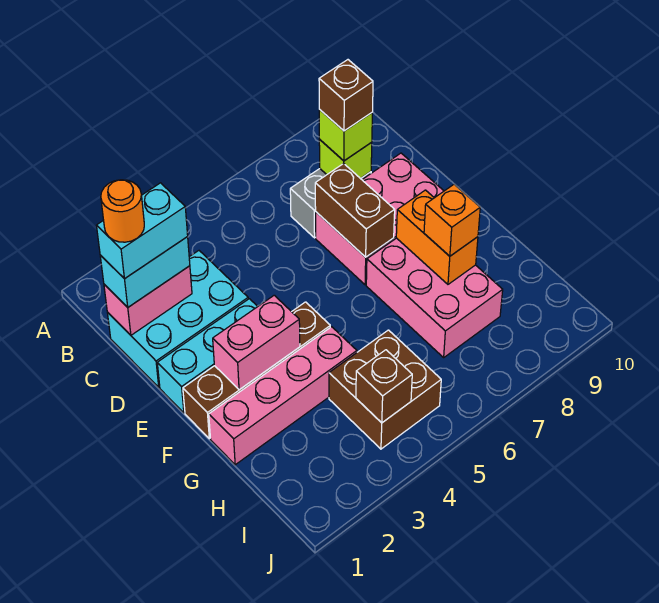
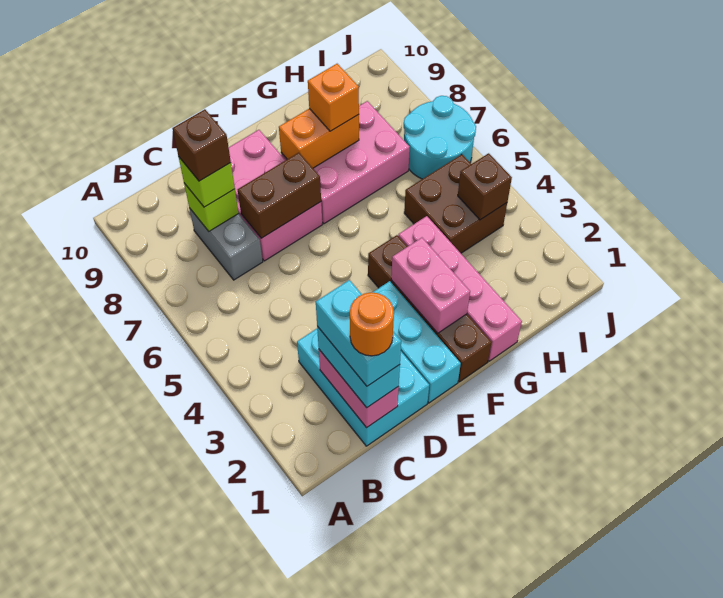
none -> cyan round brick I6:J7 level 1

